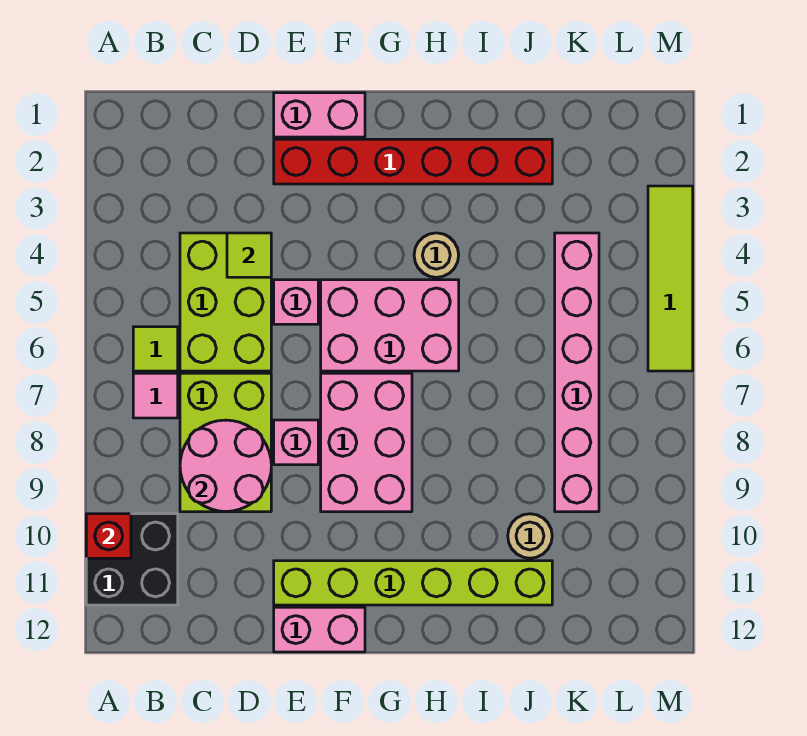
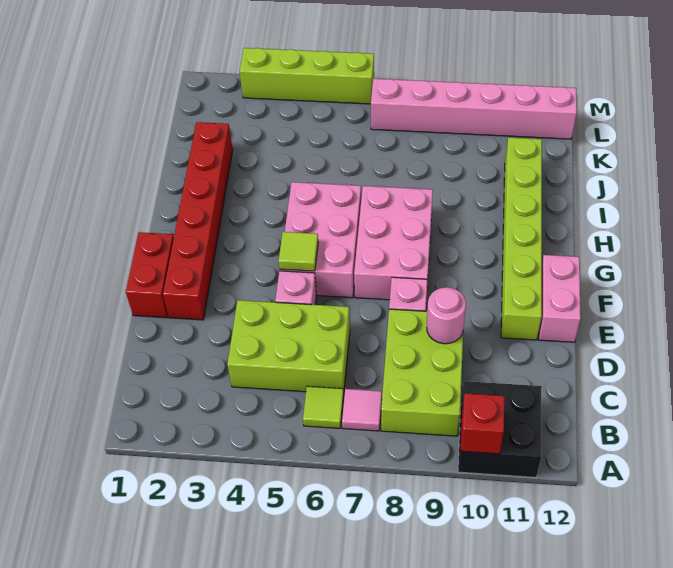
lime brick C7:D9 level 1 -> lime brick B8:D9 level 1
pink round brick C8:D9 level 2 -> pink round brick D9 level 2
lime tile D4 level 2 -> lime tile F5 level 2
pink brick E1:F1 level 1 -> red brick E1:F1 level 1
pink brick F7:G9 level 1 -> pink brick F7:H8 level 1
tan round brick H4 level 1 -> none
tan round brick J10 level 1 -> none
pink brick K4:K9 level 1 -> pink brick L7:L12 level 1
lime tile M3:M6 level 1 -> lime brick M3:M6 level 1

